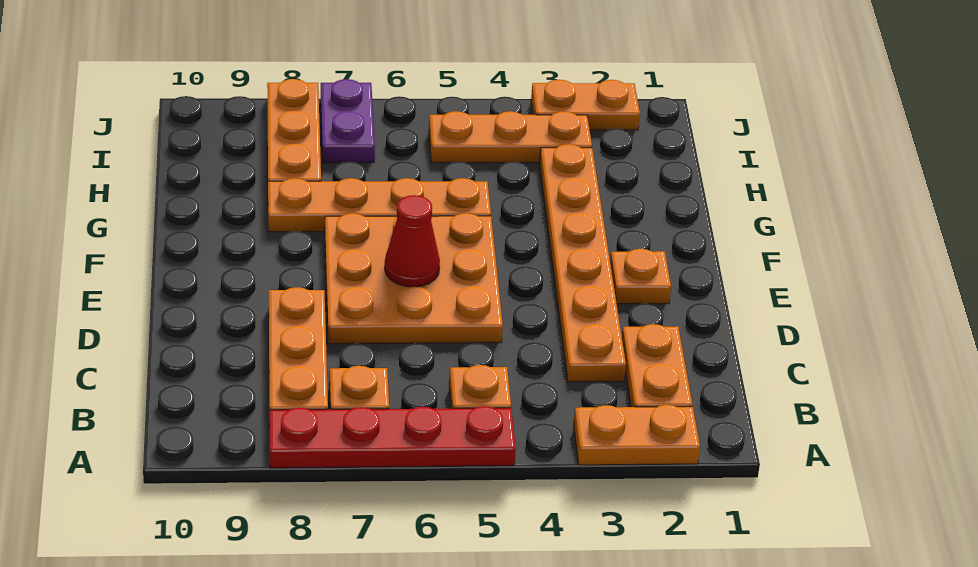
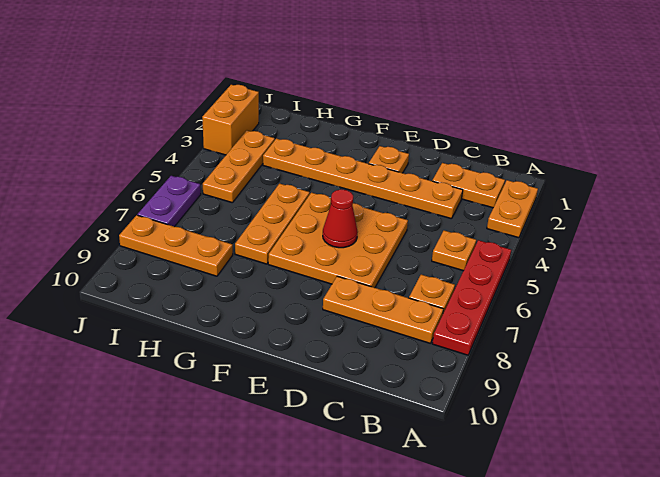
orange plate G5:G8 level 1 -> orange plate G5:G7 level 1
purple plate I7:J7 level 1 -> purple plate J6:J7 level 1
orange plate J2:J3 level 1 -> orange brick J2:J3 level 1

